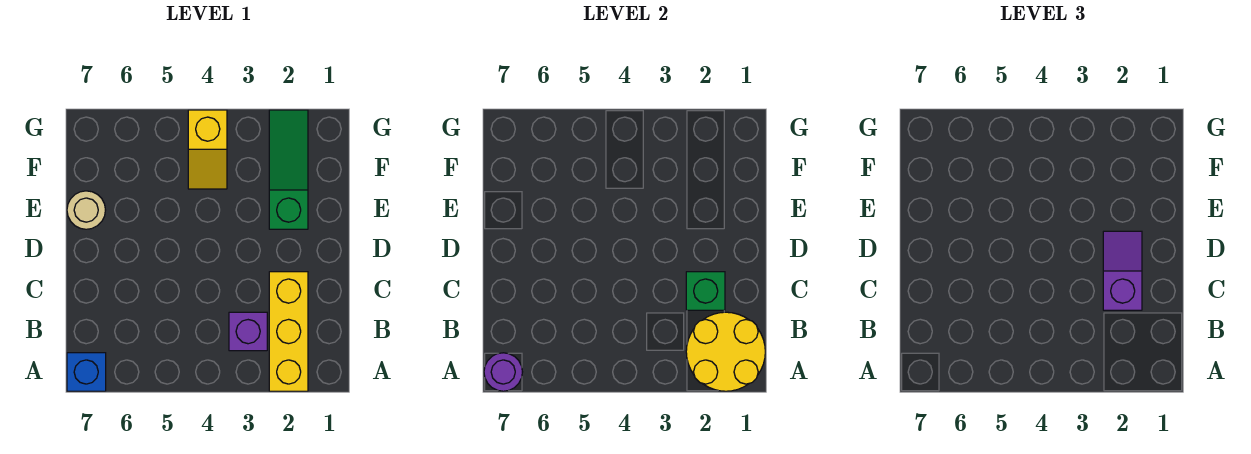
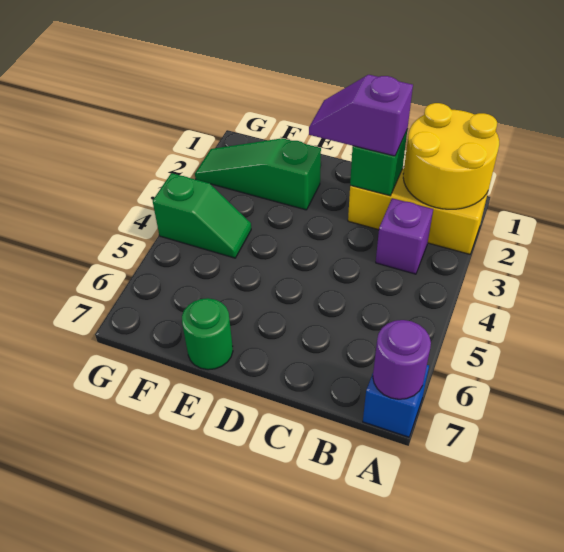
tan round brick E7 level 1 -> green round brick E7 level 1
yellow slope F4:G4 level 1 top G -> green slope F4:G4 level 1 top G

